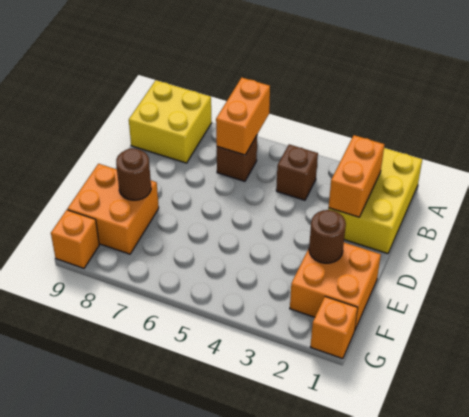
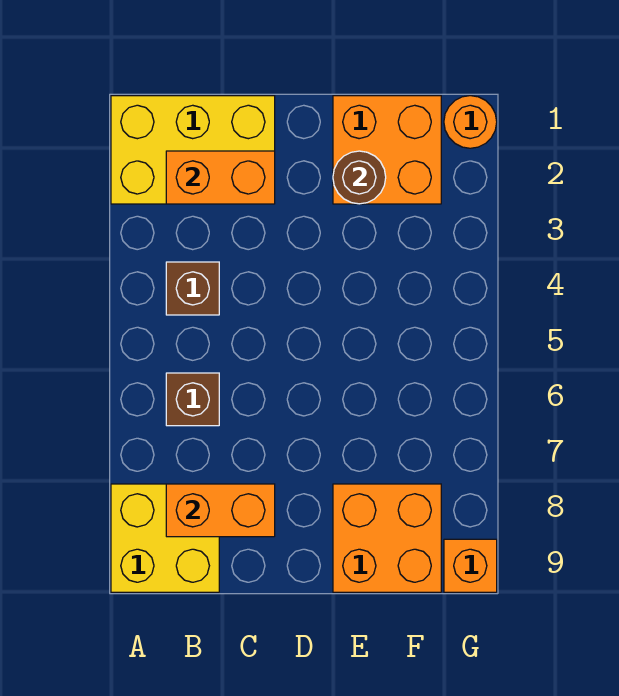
orange brick A6:B6 level 2 -> orange brick B8:C8 level 2
brown round brick E8 level 2 -> none
orange brick G1 level 1 -> orange round brick G1 level 1

